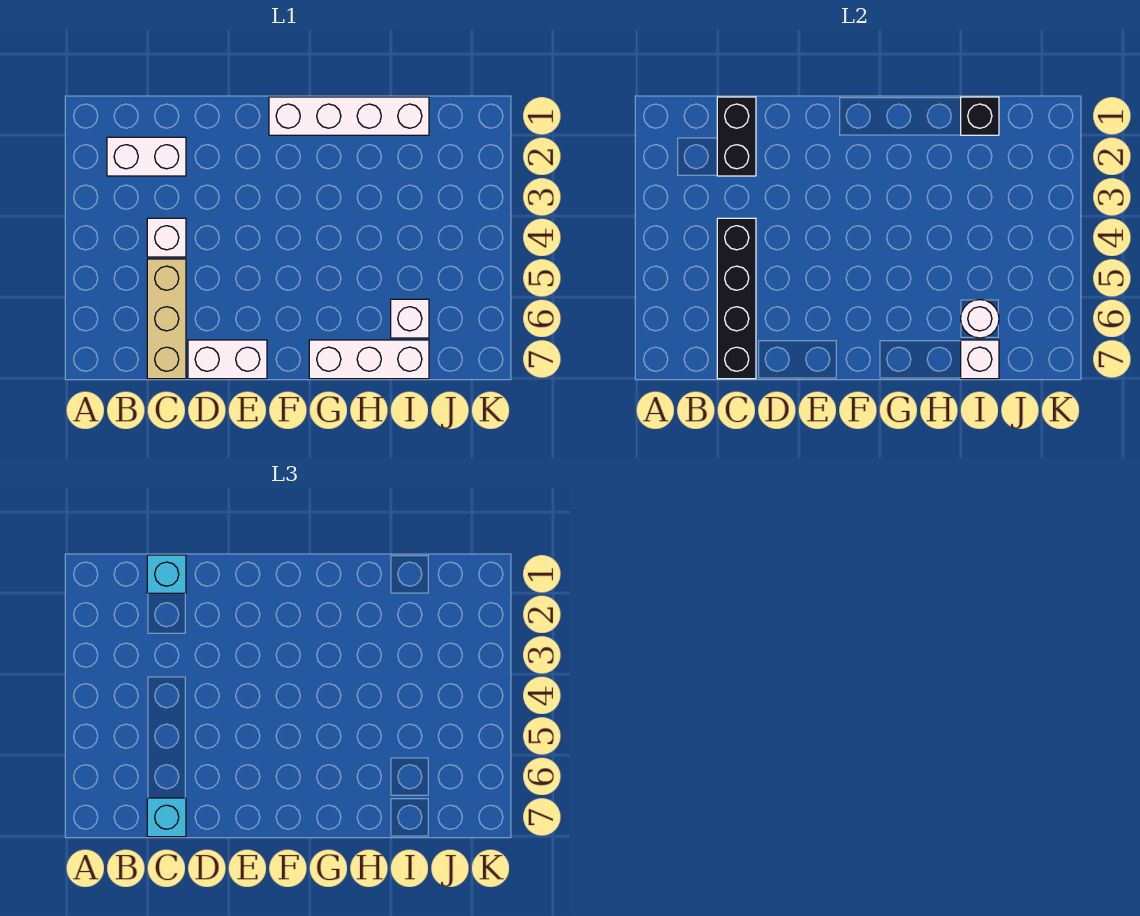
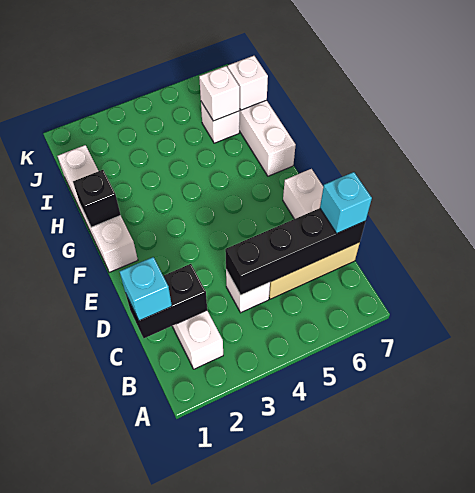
black brick I1 level 2 -> black brick G1 level 2
white round brick I6 level 2 -> white brick I6 level 2

